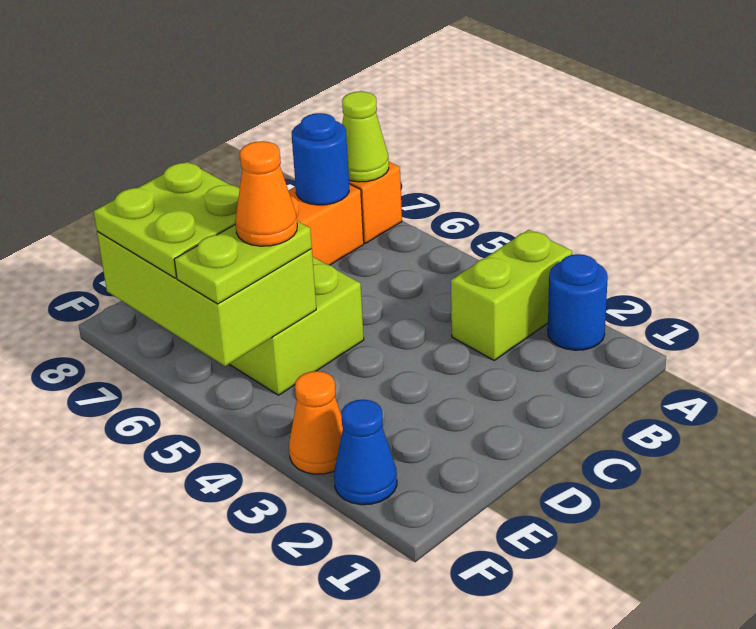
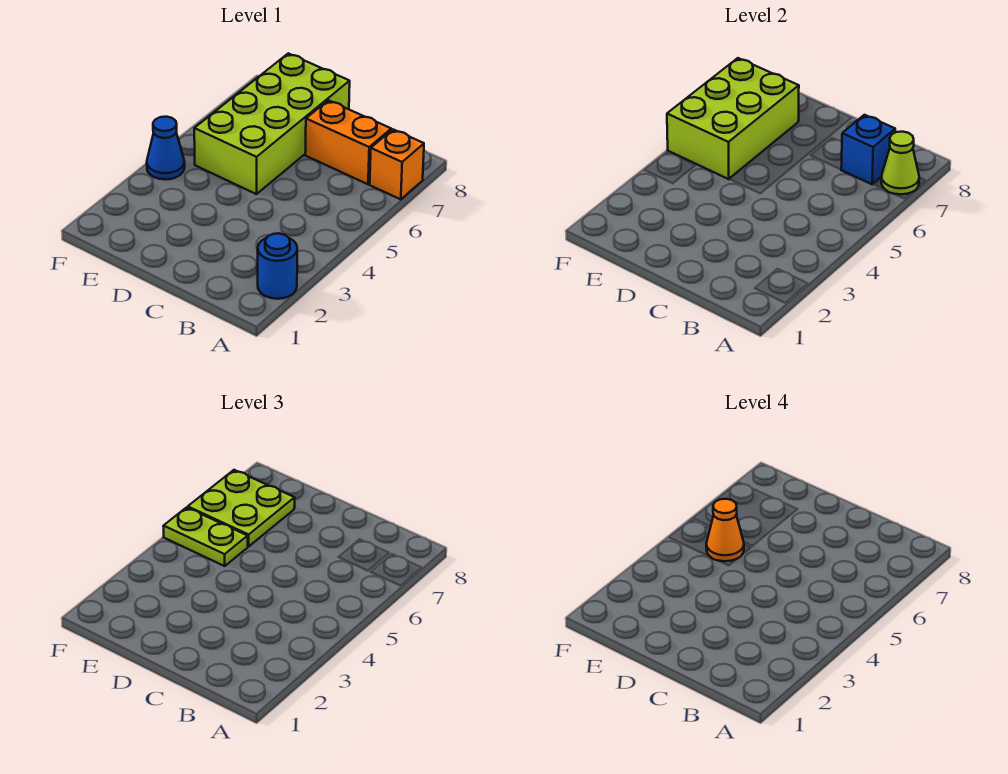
lime brick A3:B3 level 1 -> none
blue round brick B7 level 2 -> blue brick B7 level 2
blue cone F2 level 1 -> blue cone F4 level 1
orange cone F3 level 1 -> none

